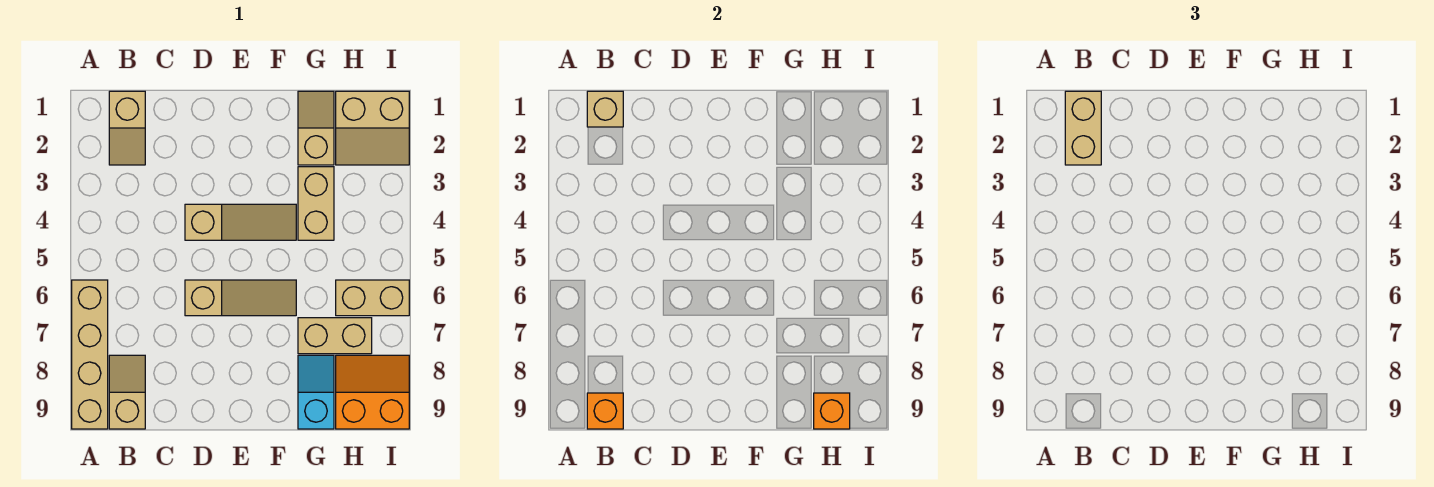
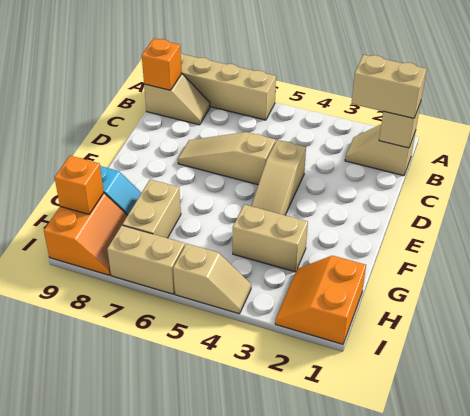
tan slope D6:F6 level 1 top D -> tan slope D5:D7 level 1 top 5
tan slope G1:G2 level 1 top 2 -> tan slope I4:I5 level 1 top 5
tan slope H1:I2 level 1 top 1 -> orange slope H1:I2 level 1 top 1
tan brick H6:I6 level 1 -> tan brick I6:I7 level 1

